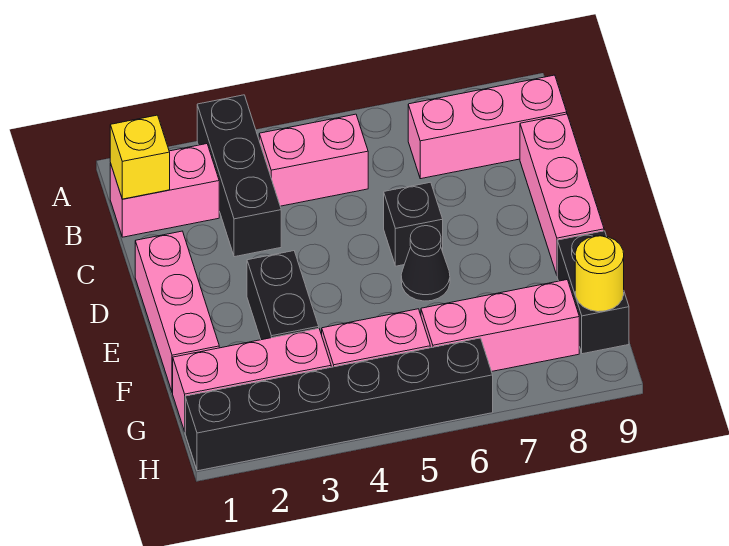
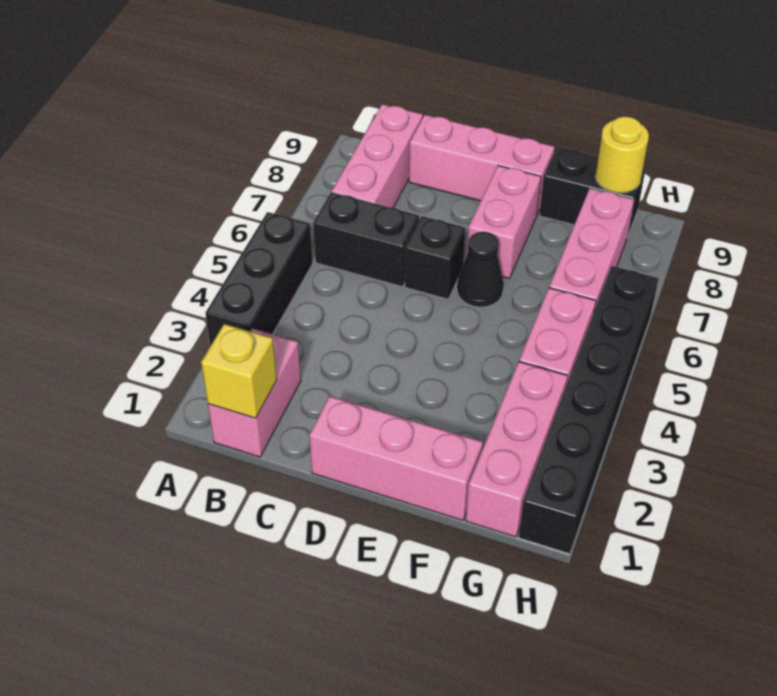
black brick A3:C3 level 1 -> black brick A3:A5 level 1
pink brick B4:B5 level 1 -> pink brick E7:E8 level 1
black brick E3:F3 level 1 -> black brick B6:C6 level 1

